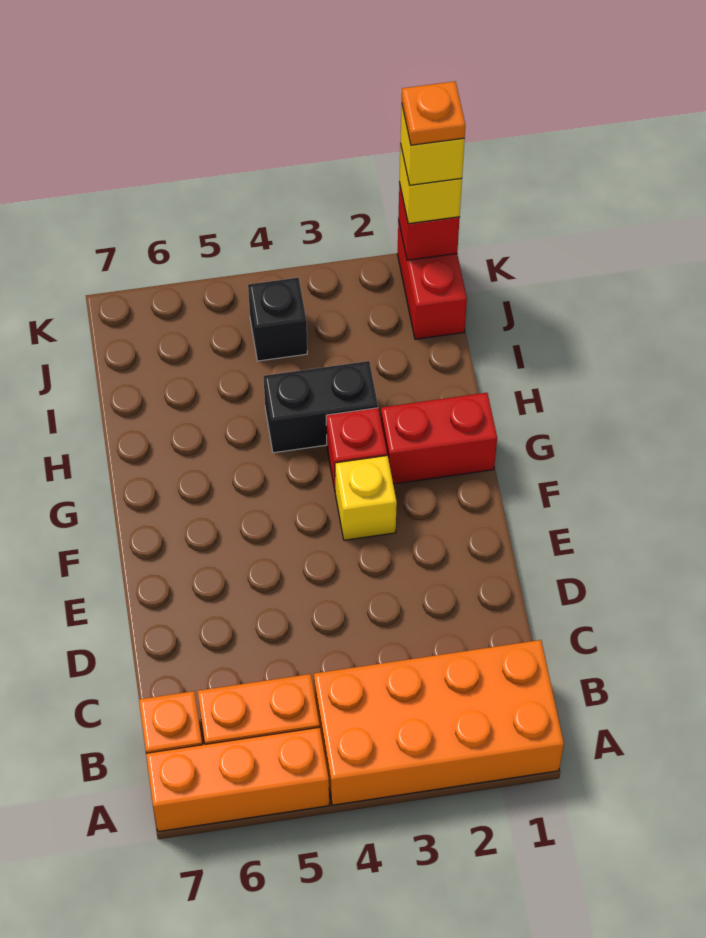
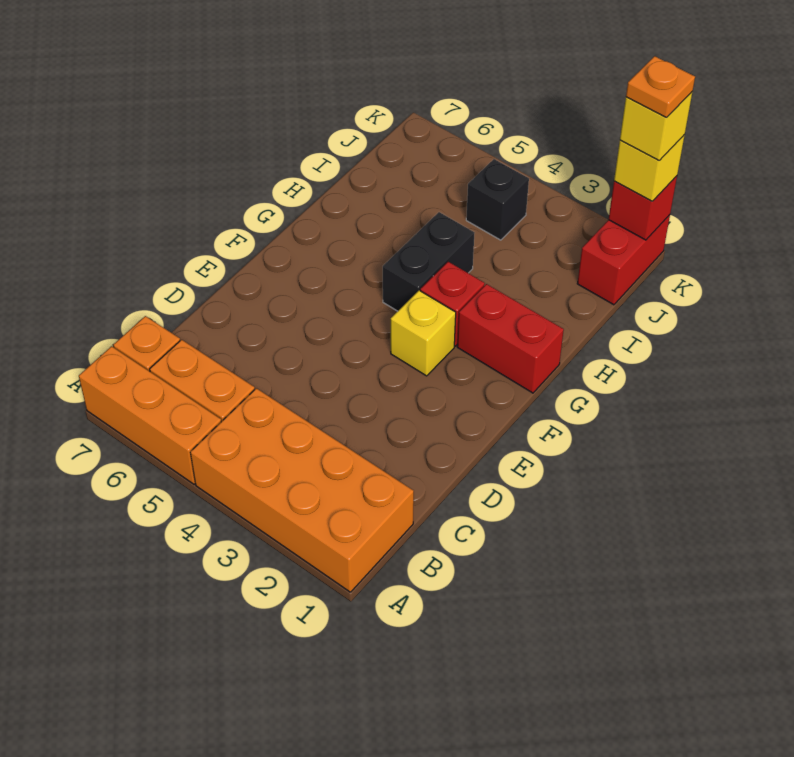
black brick H3:H4 level 1 -> black brick G4:H4 level 1

